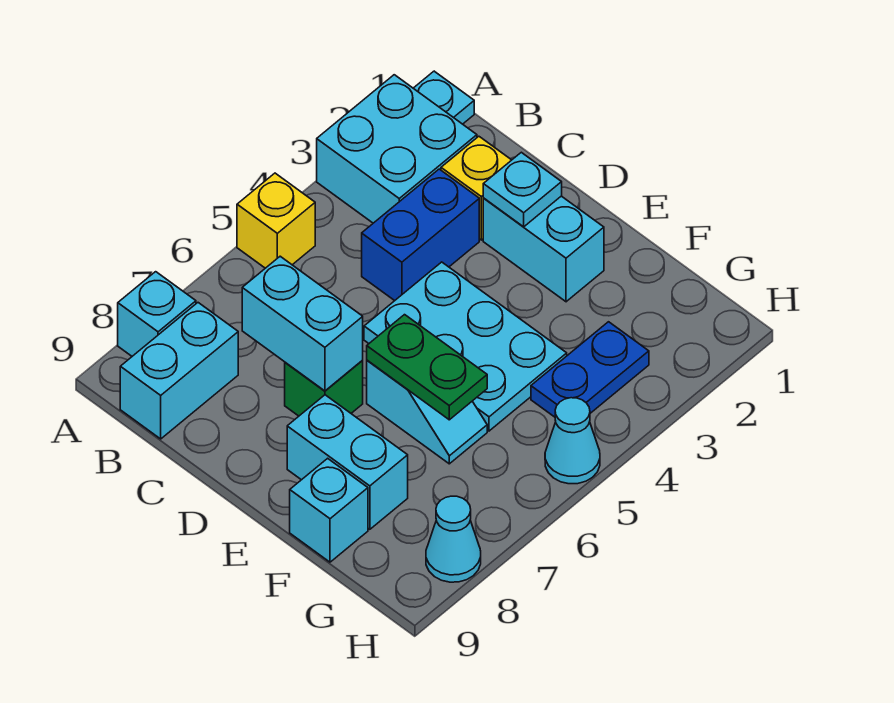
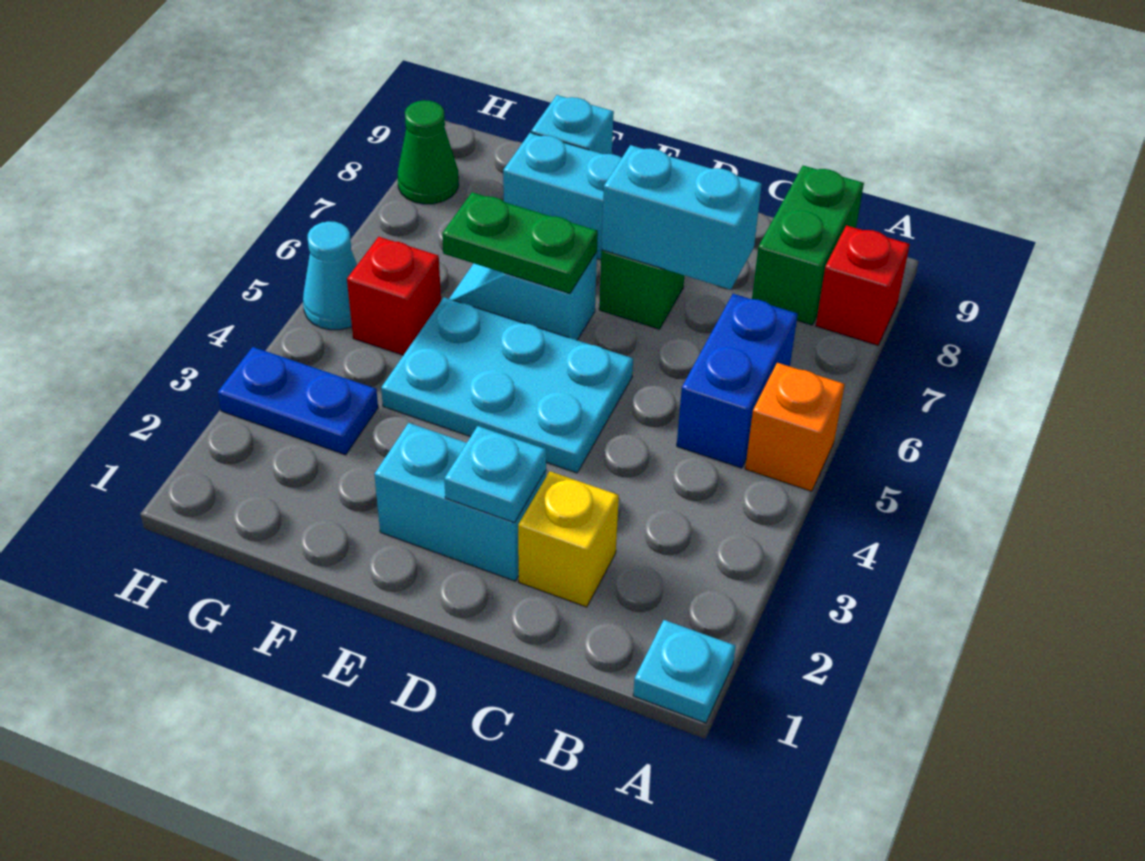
cyan brick A2:B3 level 1 -> none
yellow brick A5 level 1 -> orange brick A5 level 1
cyan brick A8 level 1 -> red brick A8 level 1
cyan brick B8:B9 level 1 -> green brick B8:B9 level 1
blue brick C3:C4 level 1 -> blue brick B5:B6 level 1
blue plate G3:G4 level 1 -> blue plate G3:H3 level 1
none -> red brick G5 level 1
cyan cone H8 level 1 -> green cone H8 level 1

